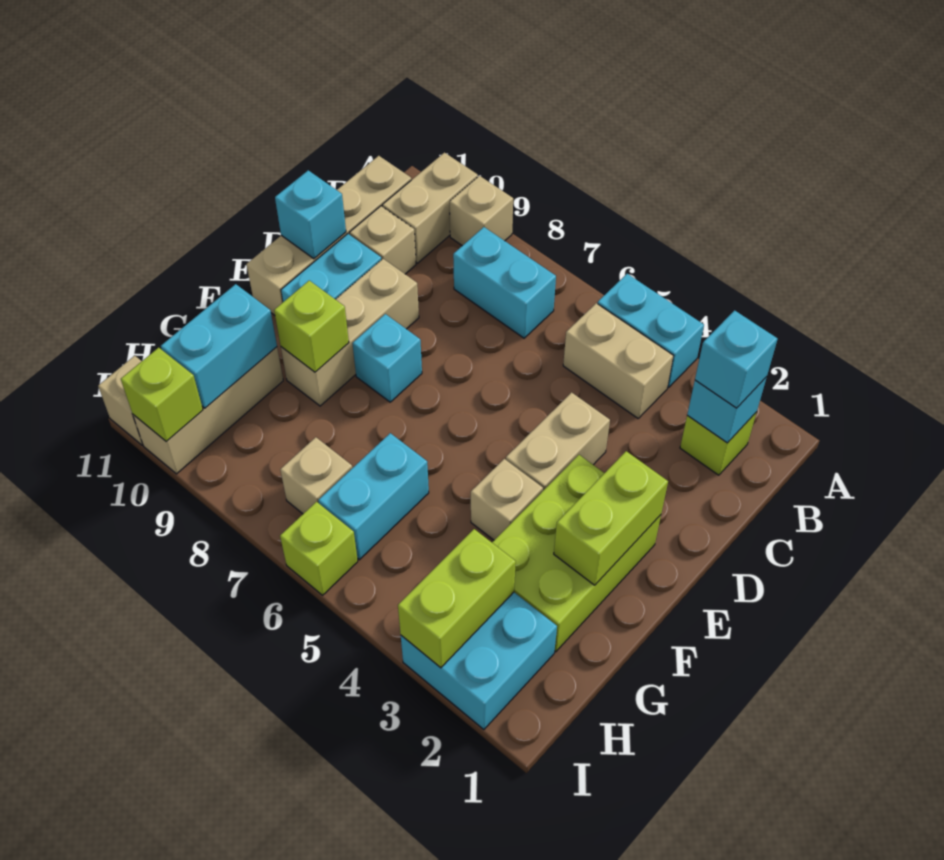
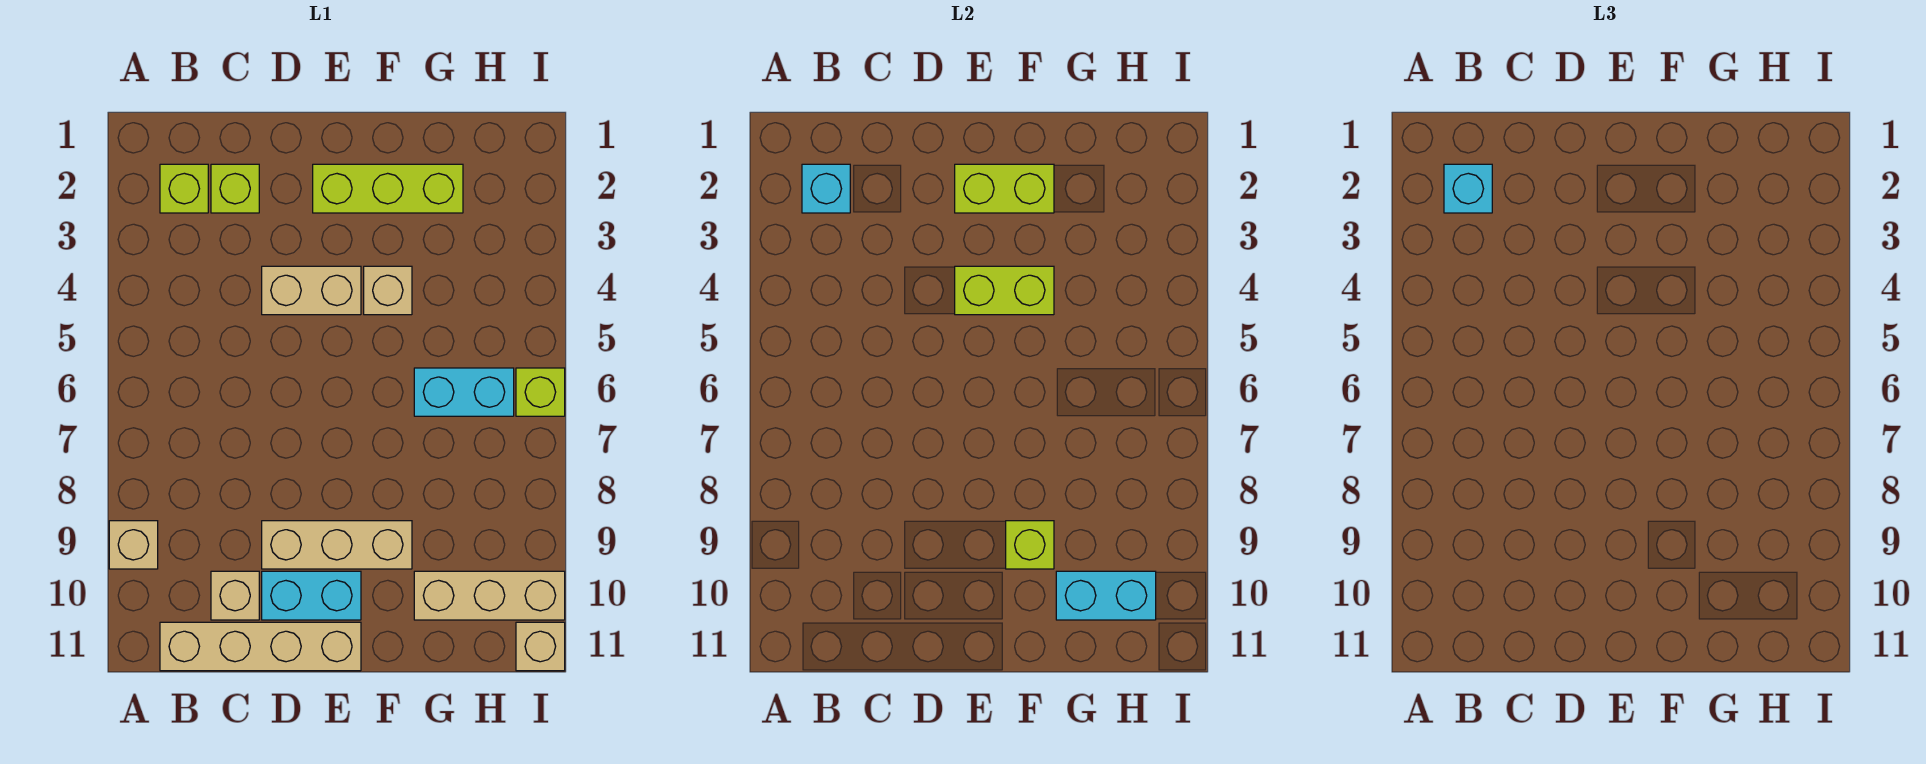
cyan brick A4:A5 level 1 -> none
tan brick A10:B10 level 1 -> none
tan brick B4:B5 level 1 -> none
cyan brick B7:B8 level 1 -> none
cyan brick D11 level 2 -> none
lime brick E2:G3 level 1 -> lime brick E2:G2 level 1
cyan brick E8 level 1 -> none
cyan brick H2:I3 level 1 -> none
lime brick H3:I3 level 2 -> lime brick E4:F4 level 2
tan brick H7 level 1 -> none
lime brick I10 level 2 -> lime brick C2 level 1

